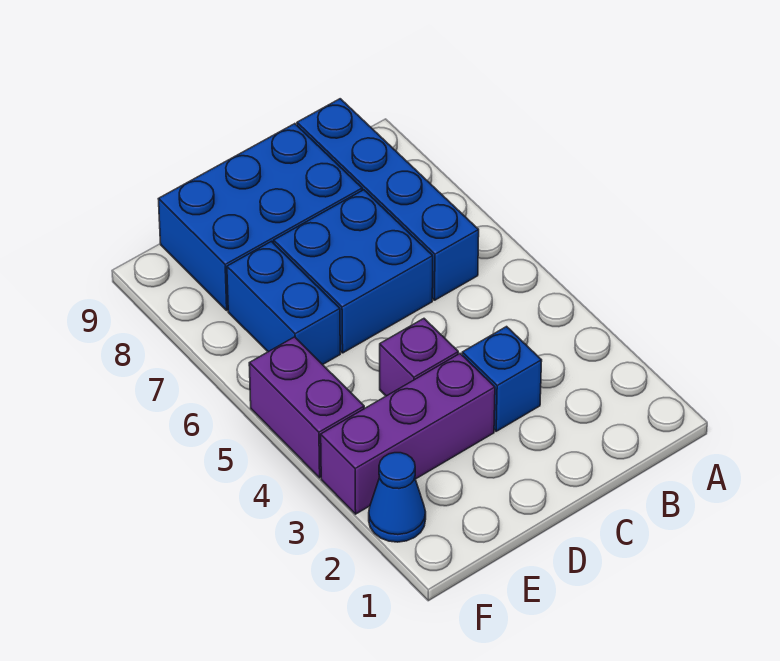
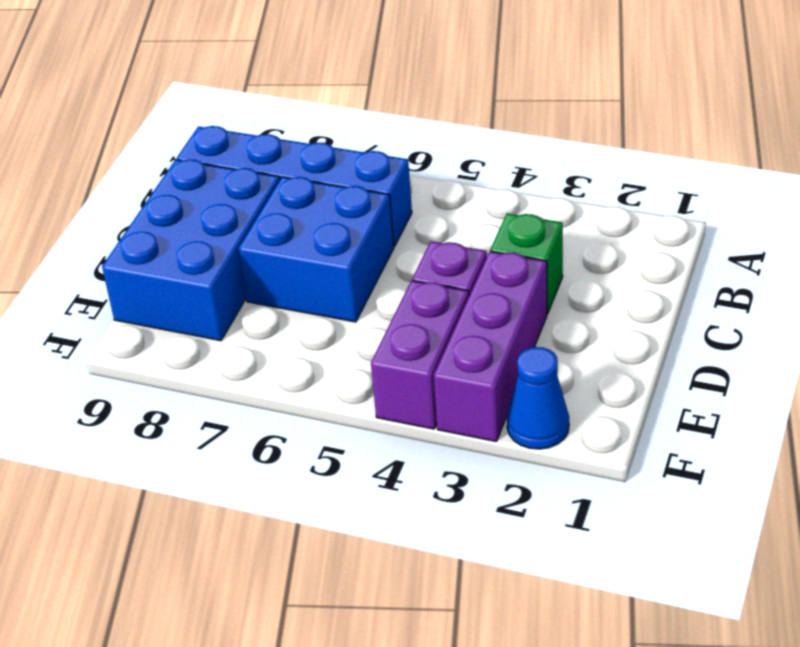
blue brick C3 level 1 -> green brick C3 level 1
blue brick E6:E7 level 1 -> none
purple brick F4:F5 level 1 -> purple brick E4:F4 level 1

